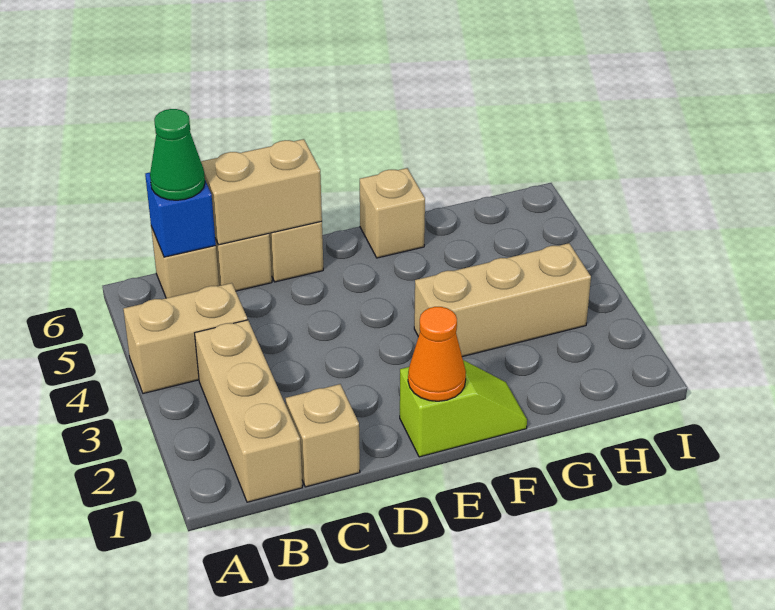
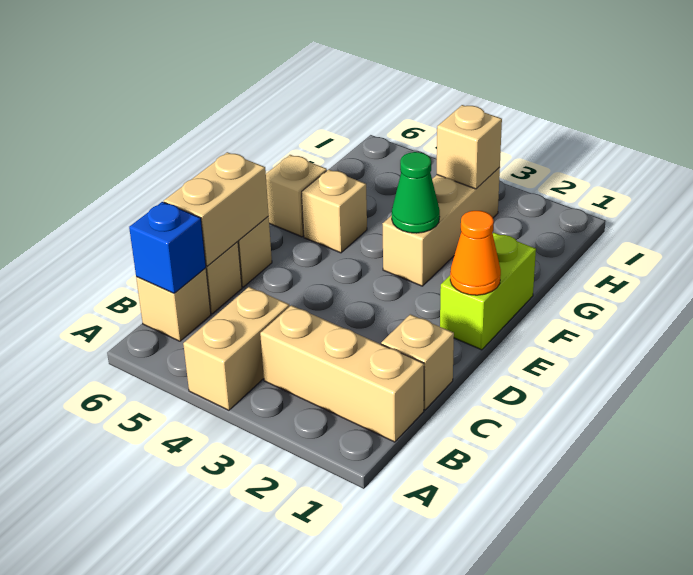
green cone B6 level 3 -> green cone F3 level 2
lime slope E1:F1 level 1 top E -> lime brick E1:F1 level 1
none -> tan brick F5 level 1
none -> tan brick H3 level 2

